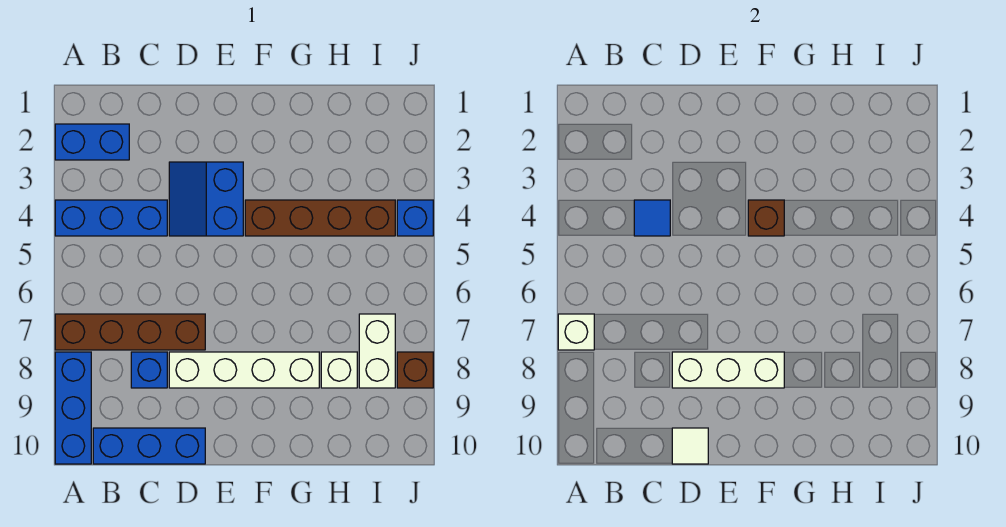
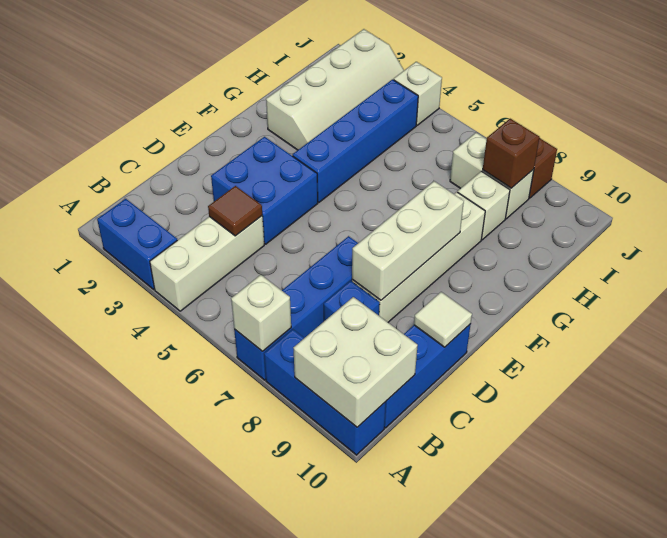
blue brick A2:B2 level 1 -> blue brick A2:A3 level 1
blue brick A4:C4 level 1 -> white brick A4:C4 level 1
brown brick A7:D7 level 1 -> blue brick A7:D7 level 1
none -> white brick A9:B10 level 2
blue tile C4 level 2 -> brown tile C4 level 2
blue slope D3:E4 level 1 top E -> blue brick D3:E4 level 1
brown brick F4:I4 level 1 -> blue brick F4:I4 level 1
brown brick F4 level 2 -> brown brick I8 level 2
none -> white slope G2:J3 level 1 top 2
blue brick J4 level 1 -> white brick J4 level 1

